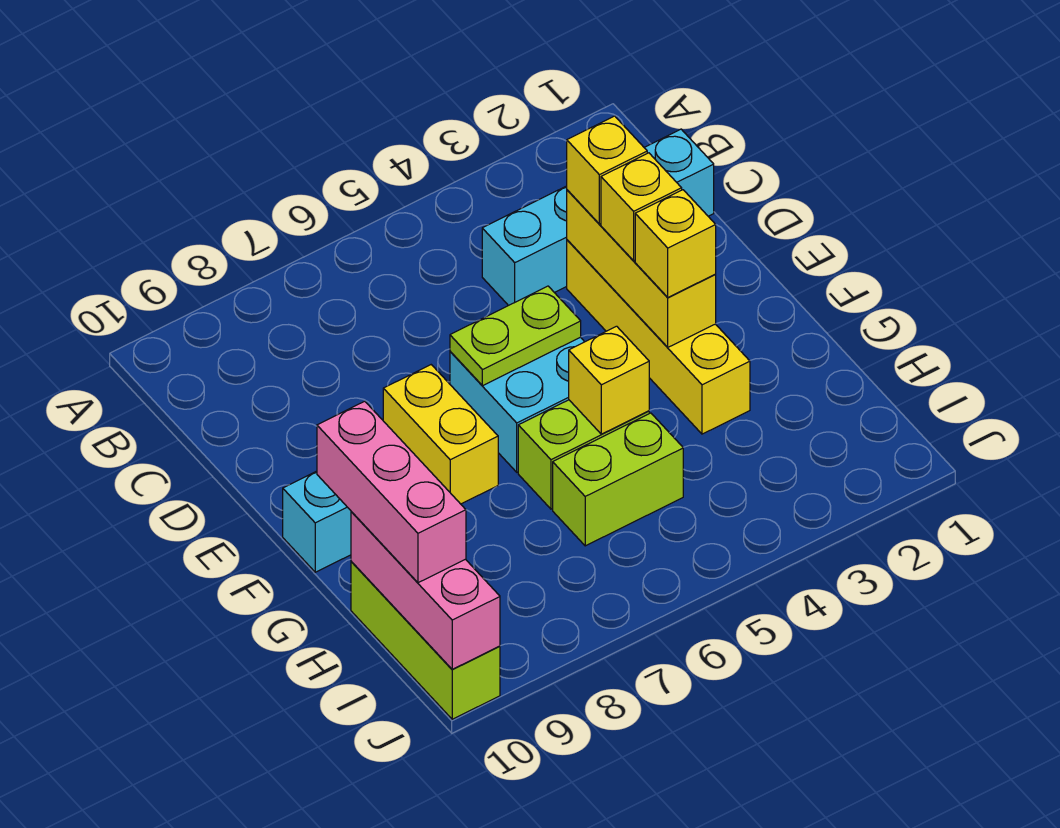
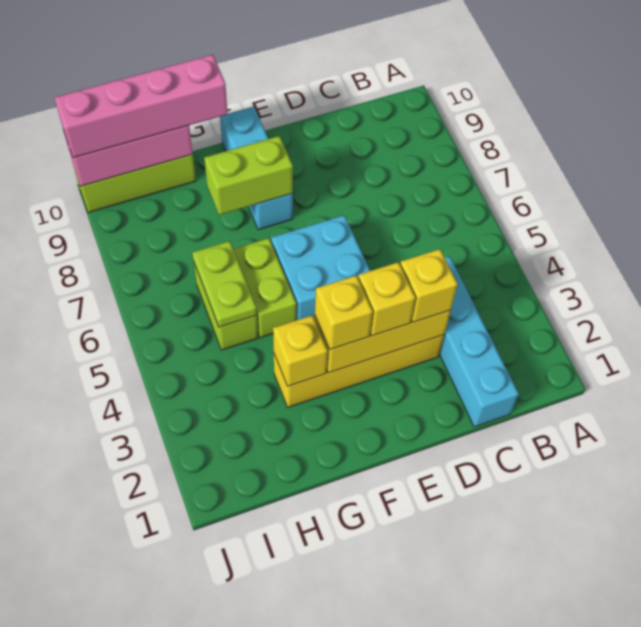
lime plate E5:E6 level 2 -> lime plate H5:H6 level 2
yellow brick F8:G8 level 2 -> lime brick F8:G8 level 2
yellow brick G5 level 2 -> yellow brick G3 level 2
pink brick G10:I10 level 3 -> pink brick G10:J10 level 3

